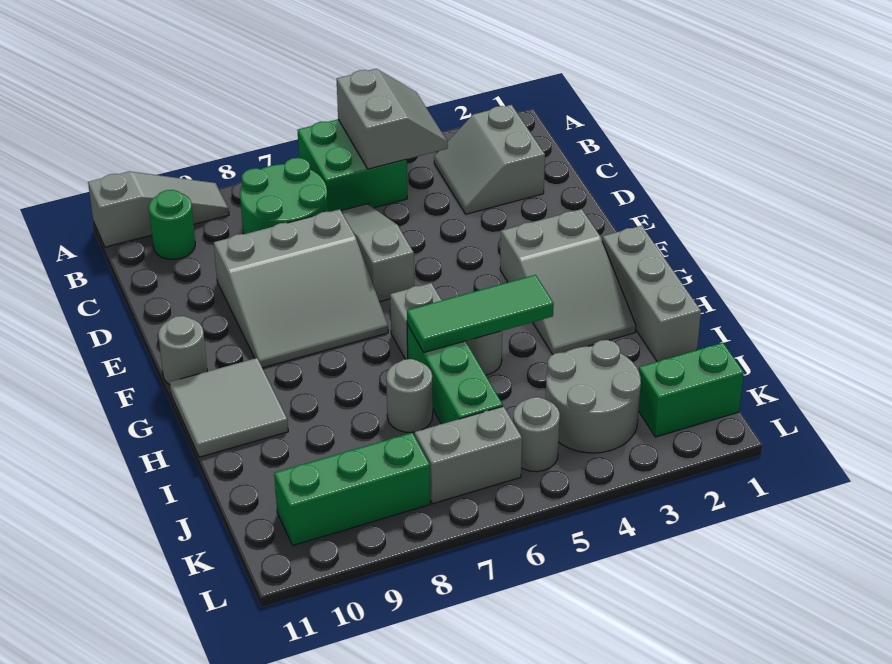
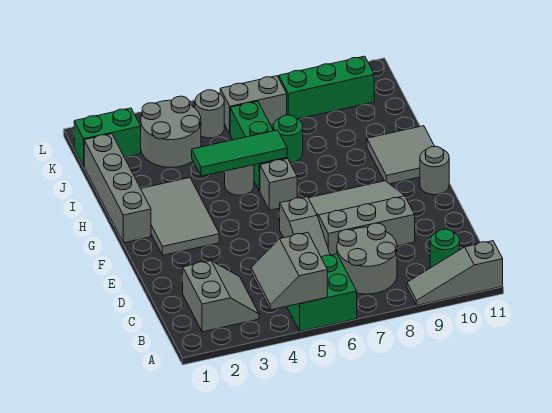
green round brick B7:C8 level 1 -> grey round brick B7:C8 level 1
grey slope F2:H3 level 1 top F -> grey tile F2:H3 level 1
grey brick G1:I1 level 1 -> grey brick G1:J1 level 1
grey round brick I7 level 1 -> green round brick I7 level 1

